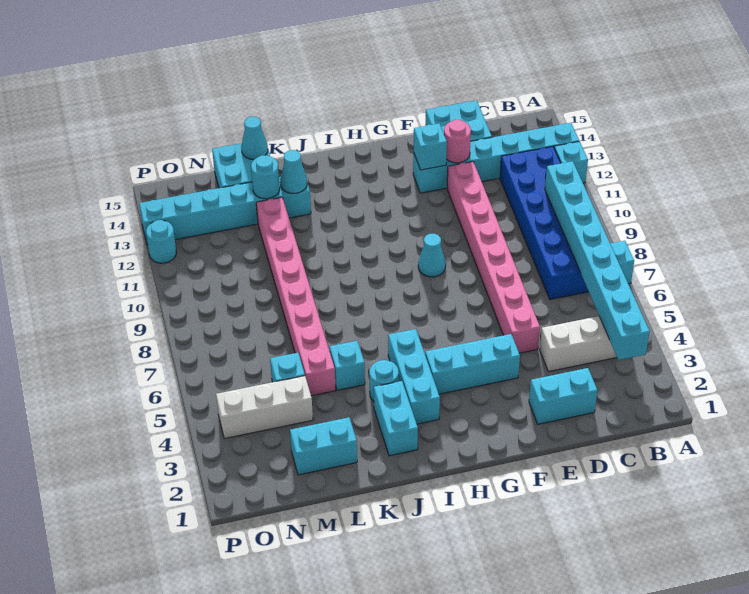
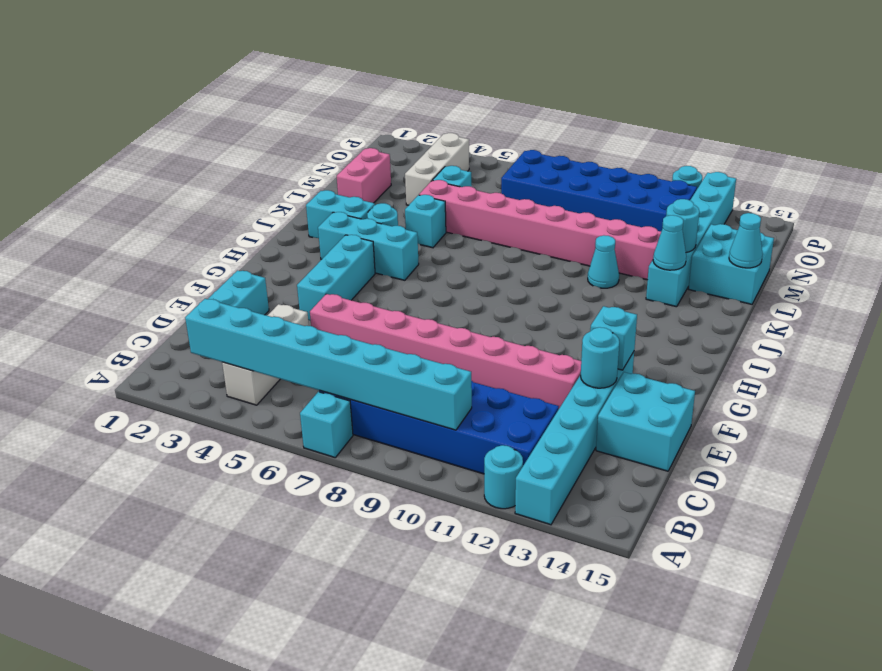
cyan brick A12 level 1 -> cyan round brick A12 level 1
pink round brick E13 level 2 -> cyan round brick E13 level 2
cyan cone G9 level 1 -> cyan cone K11 level 1
cyan brick L2:M2 level 1 -> pink brick L2:M2 level 1
none -> blue brick N7:O12 level 1

